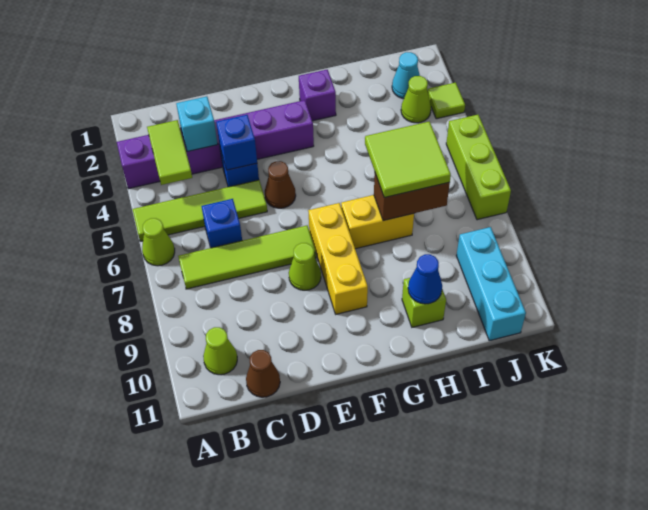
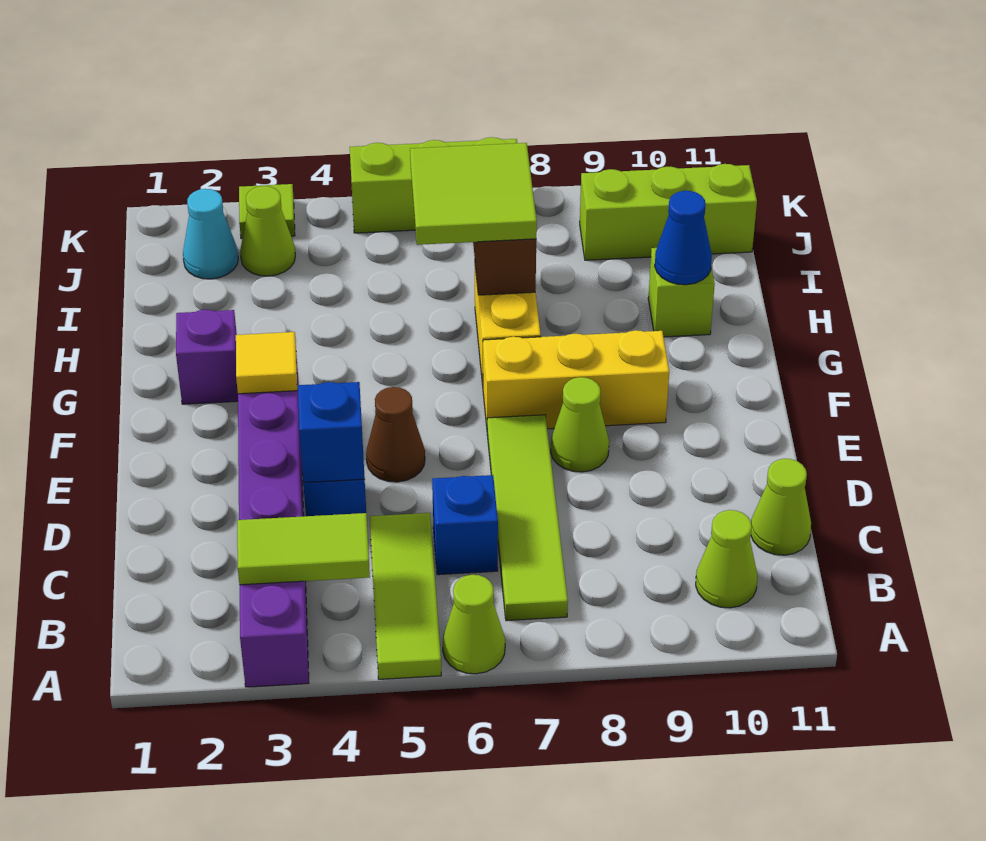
lime tile A5:D5 level 1 -> lime tile A5:C5 level 1
cyan brick C3 level 2 -> none
brown cone C11 level 1 -> lime cone C11 level 1
none -> yellow tile F3 level 2
cyan brick J9:J11 level 1 -> lime brick J9:J11 level 1

